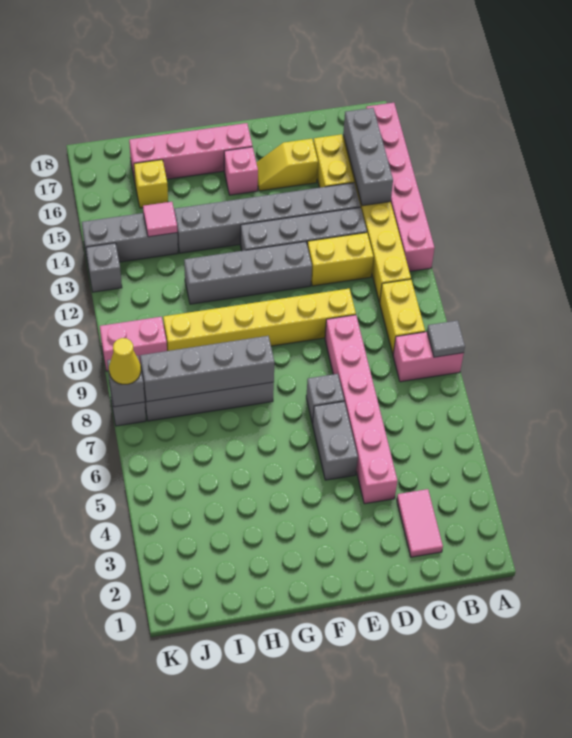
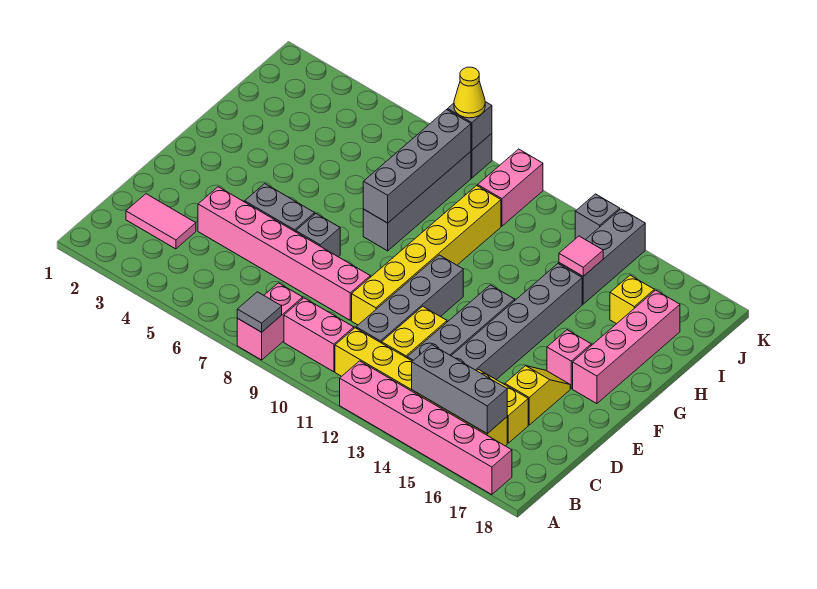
yellow brick B9:B10 level 1 -> pink brick B9:B10 level 1
grey brick E12:H12 level 1 -> grey brick C11:F11 level 1

